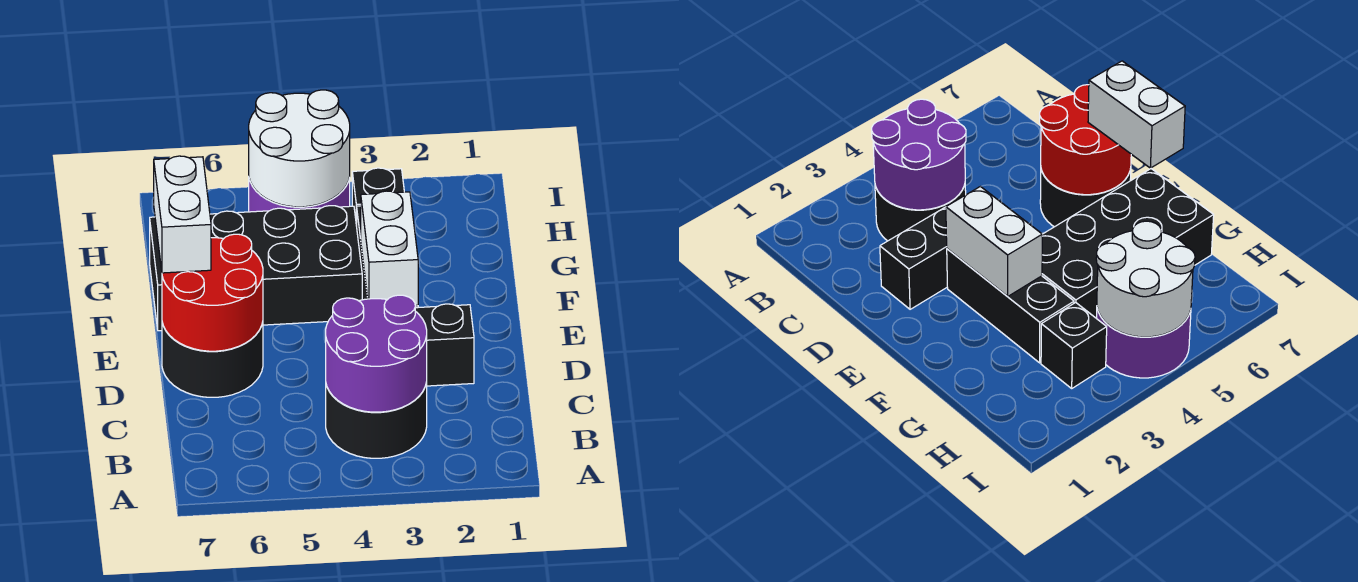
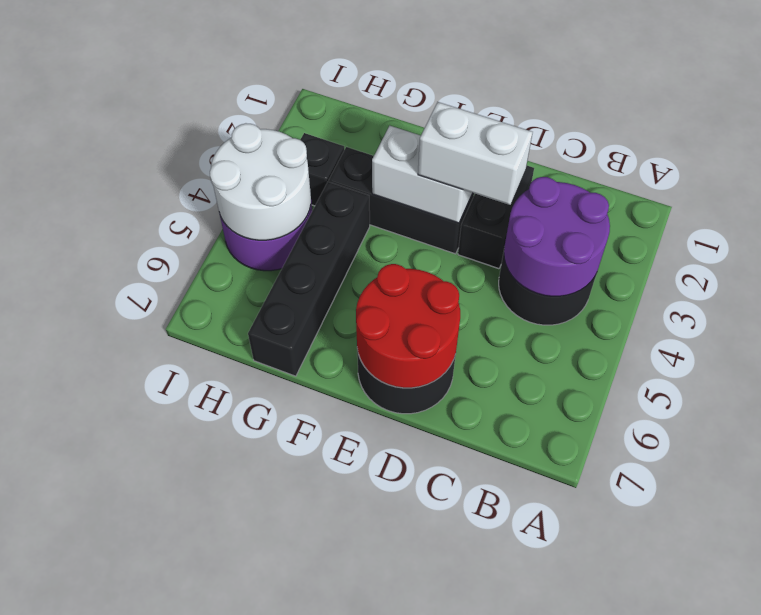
white brick E7:F7 level 3 -> white brick D3:E3 level 3
black brick F4:G7 level 1 -> black brick G4:G7 level 1

